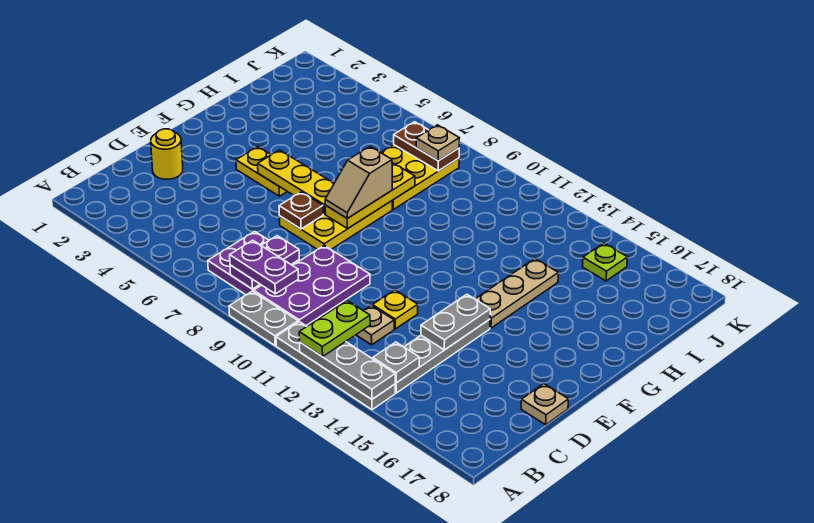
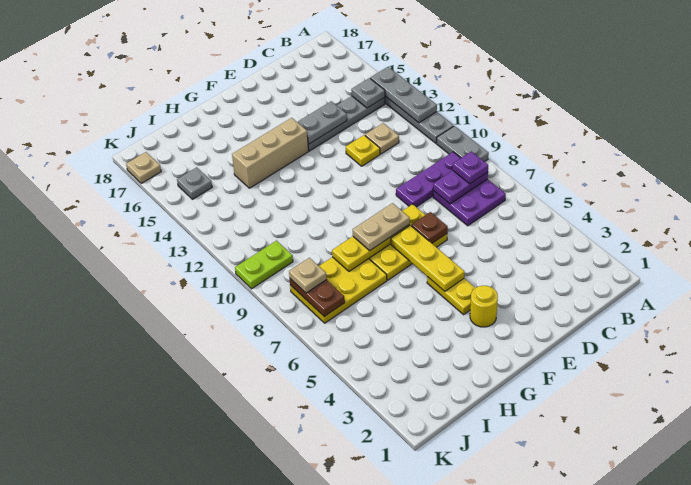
lime plate A12:B12 level 3 -> lime plate J10:K10 level 1
purple plate B8:B9 level 3 -> purple plate B8 level 3
purple plate B9:D10 level 1 -> purple plate B9:D9 level 1
yellow round brick D2 level 1 -> yellow round brick F3 level 1
tan plate D18 level 1 -> tan plate K17 level 1
tan slope F8:G8 level 3 top G -> tan plate F8:G8 level 3
tan plate F14:H14 level 1 -> tan brick F14:H14 level 1
lime plate J15 level 1 -> grey plate J15 level 1

